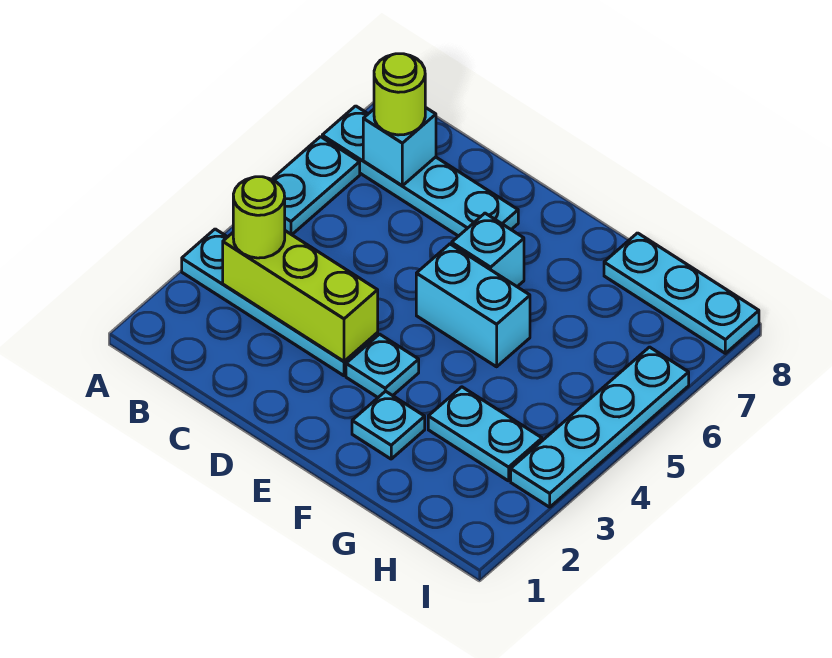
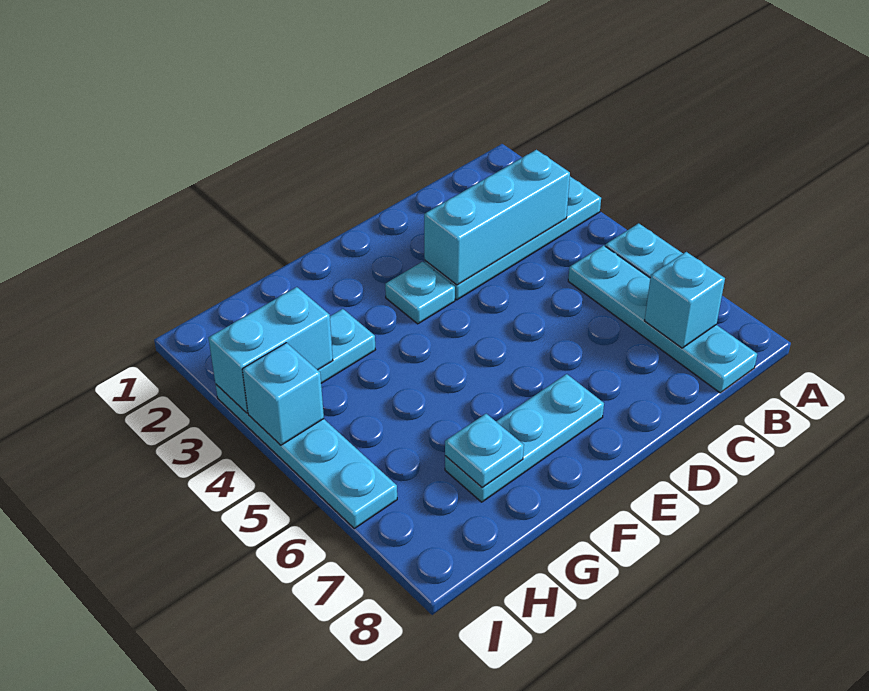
cyan plate A7:D7 level 1 -> cyan plate B5:B8 level 1
lime brick B3:D3 level 2 -> cyan brick B3:D3 level 2
lime round brick B3 level 3 -> none
lime round brick B7 level 3 -> none
cyan brick E5:F5 level 1 -> cyan brick H3:I3 level 2
cyan brick E6 level 1 -> cyan brick I4 level 2
cyan plate F2 level 1 -> cyan plate G7 level 2
cyan plate G8:I8 level 1 -> cyan plate E7:G7 level 1

